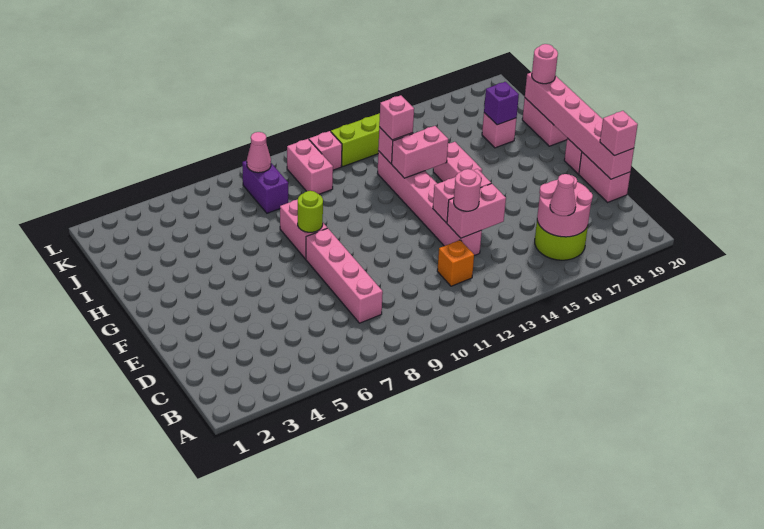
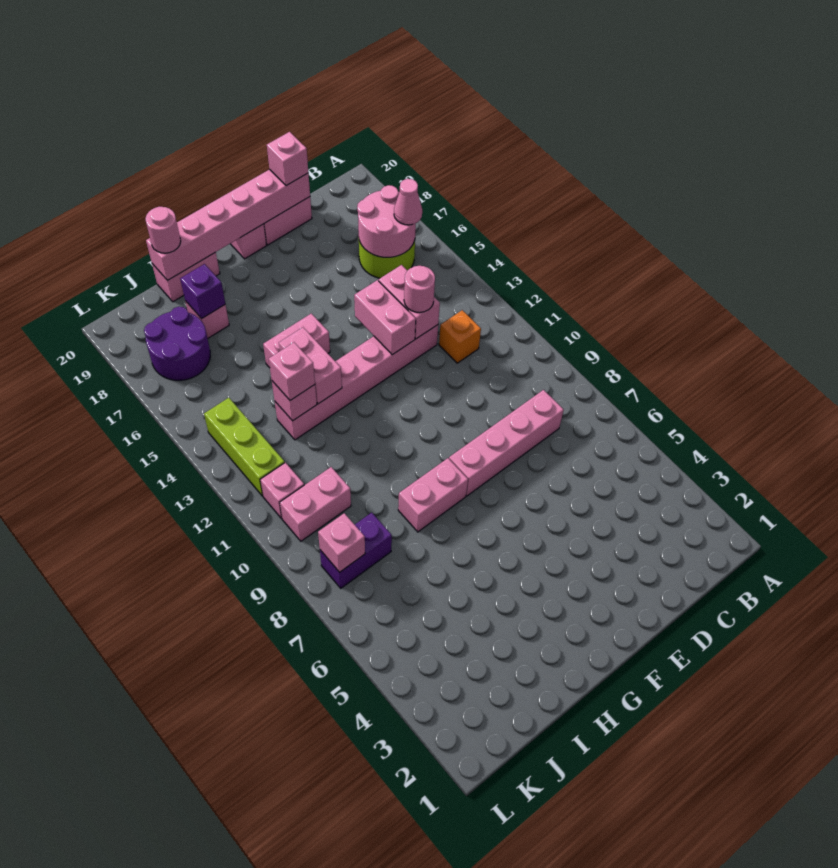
lime round brick G8 level 2 -> none
none -> purple round brick J17:K18 level 1
pink cone K8 level 2 -> pink brick K8 level 2

